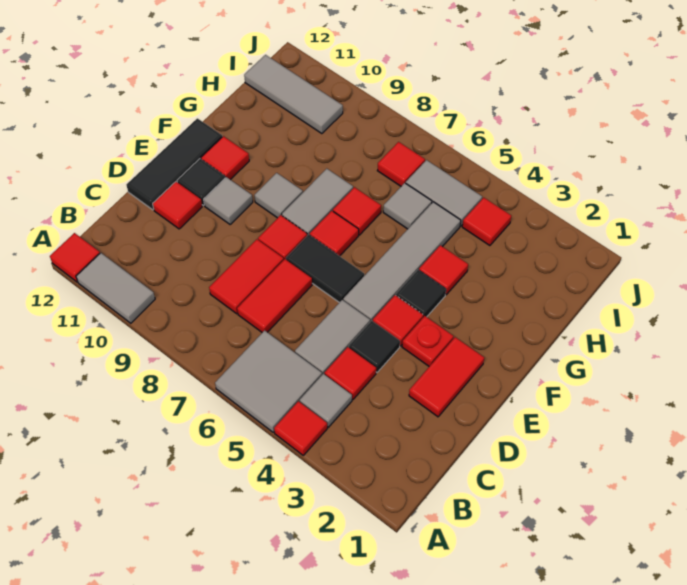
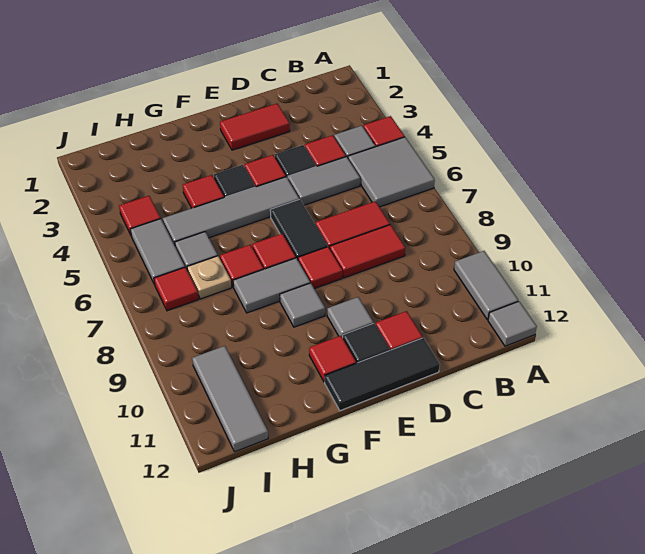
red tile A12 level 1 -> grey tile A12 level 1
red plate E3 level 1 -> none
none -> tan plate H7 level 1

